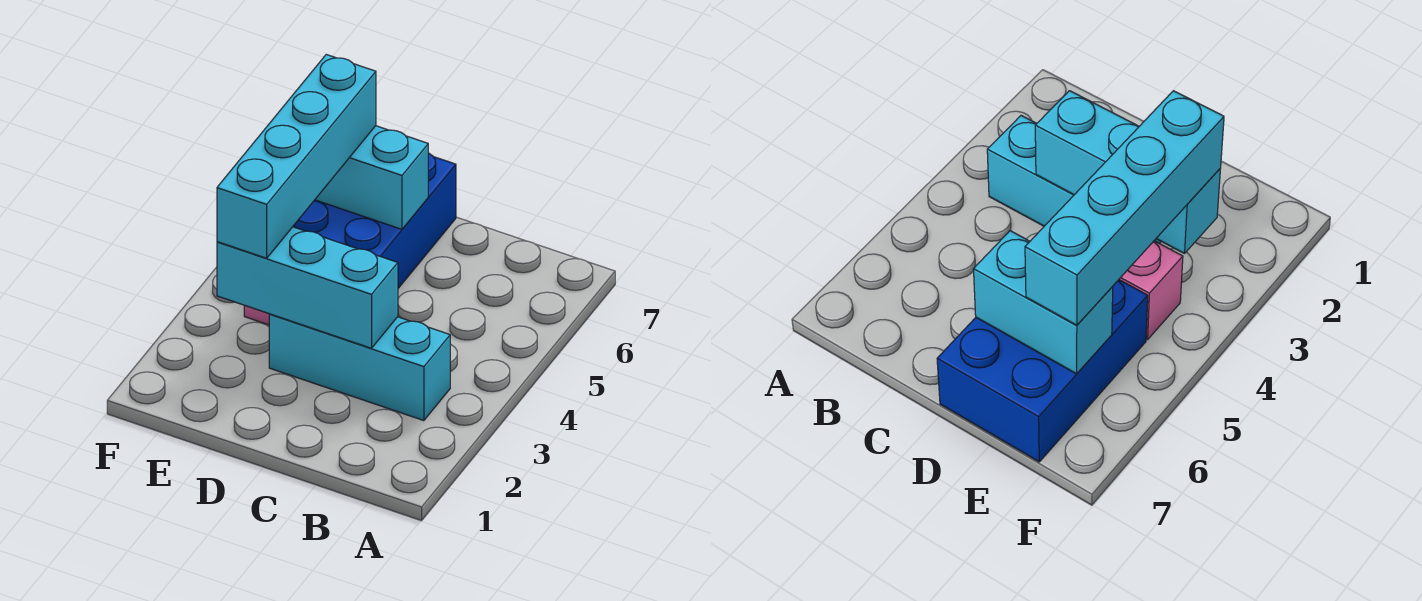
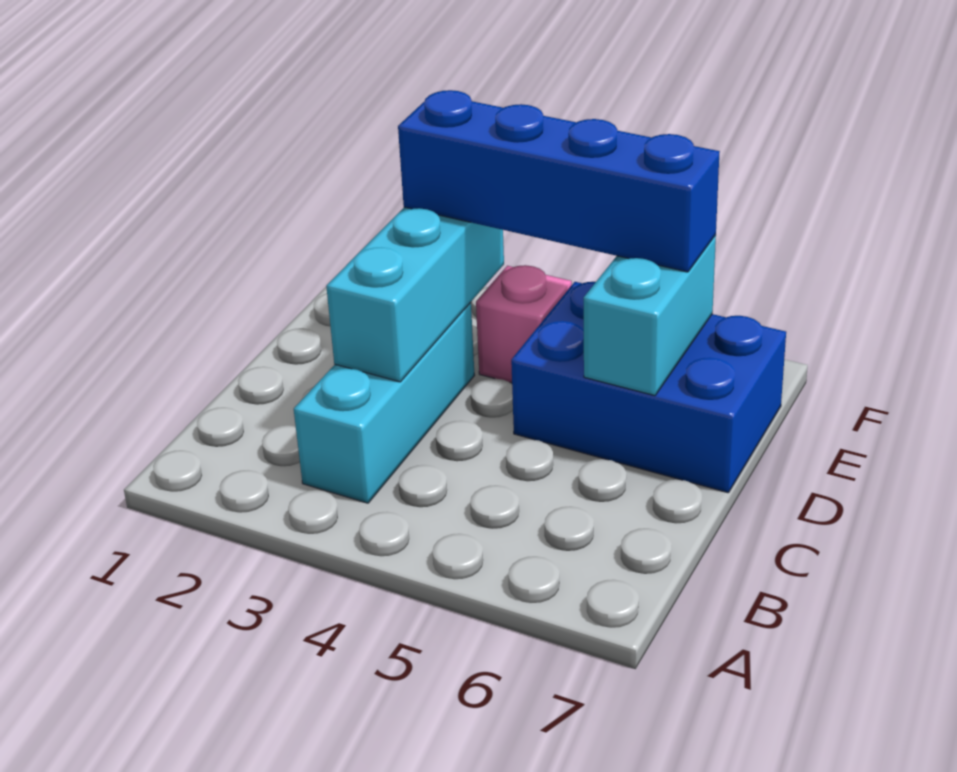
cyan brick E3:E6 level 3 -> blue brick E3:E6 level 3

